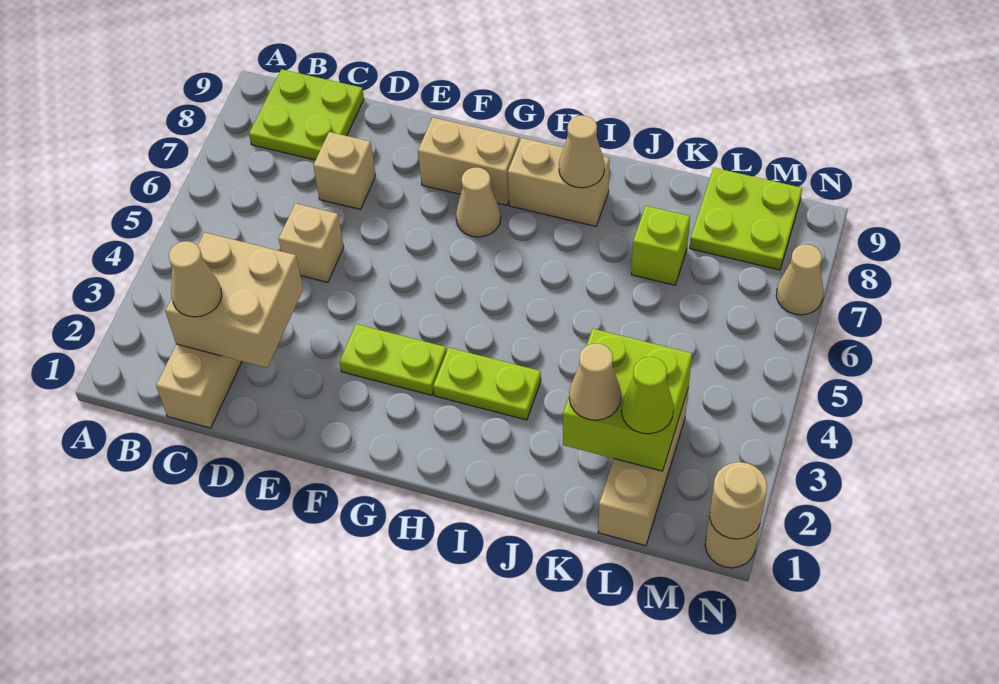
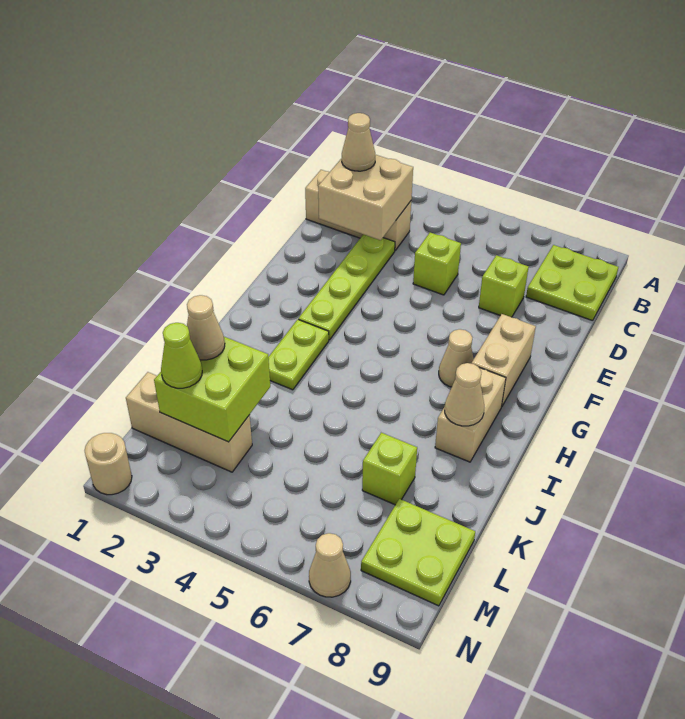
tan brick D5 level 1 -> lime brick D5 level 1
tan brick D7 level 1 -> lime brick D7 level 1
lime plate F3:G3 level 1 -> lime plate D3:G3 level 1
tan round brick N1 level 2 -> none

